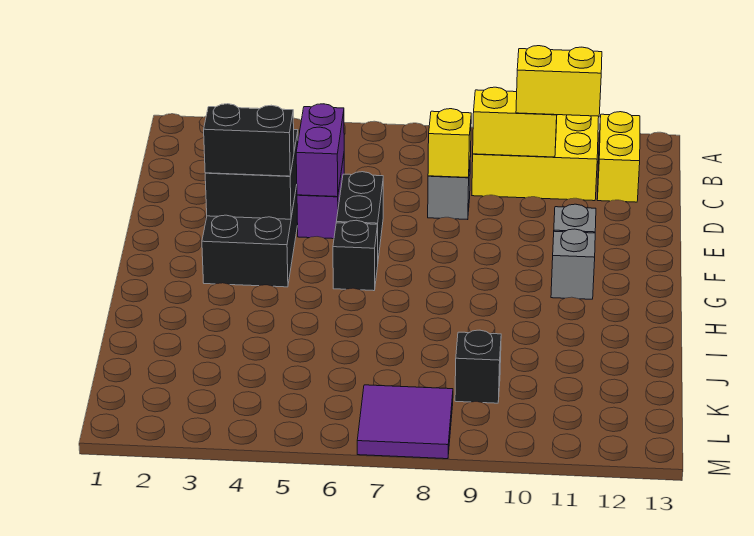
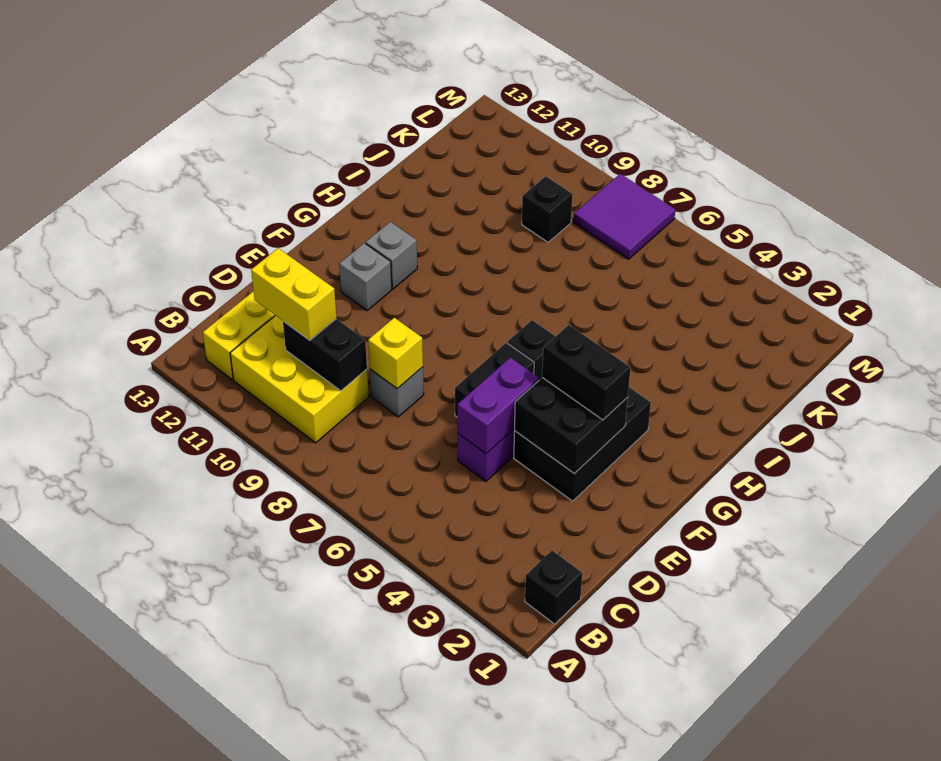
none -> black brick B1 level 1
yellow brick C9:C10 level 2 -> black brick C9:C10 level 2

